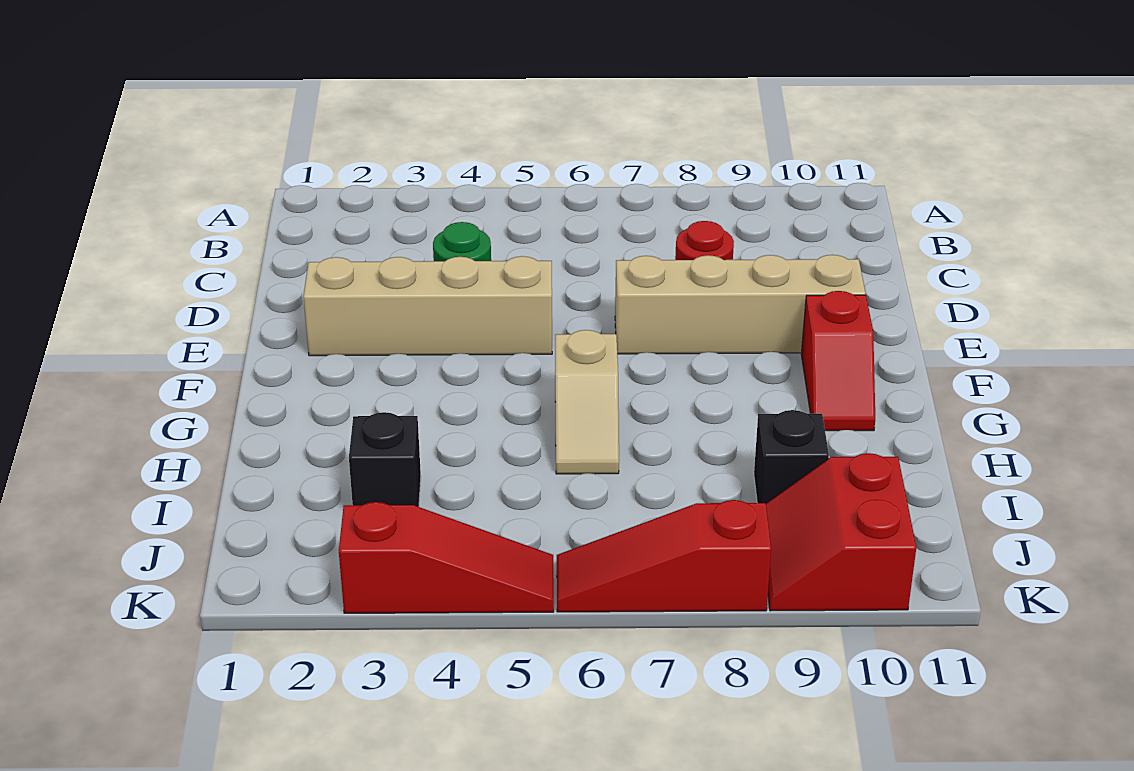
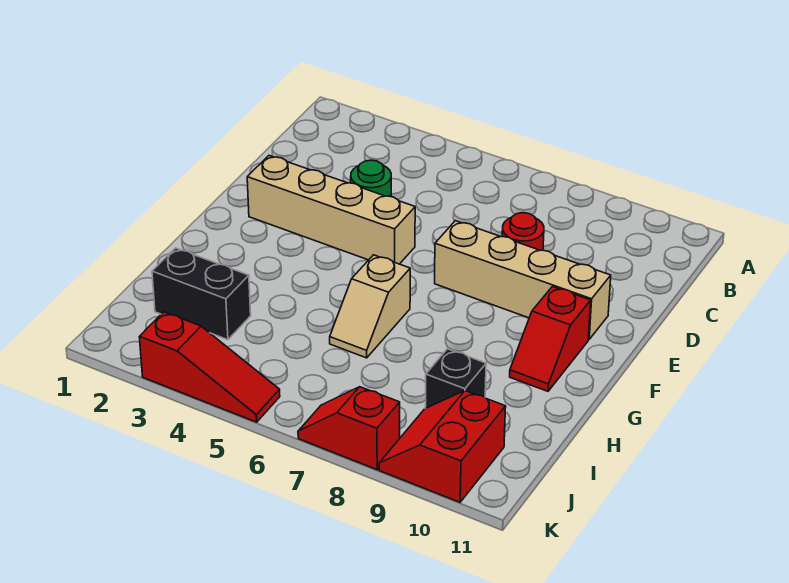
black brick I3 level 1 -> black brick I2:I3 level 1
red slope K6:K8 level 1 top 8 -> red slope K7:K8 level 1 top 8

